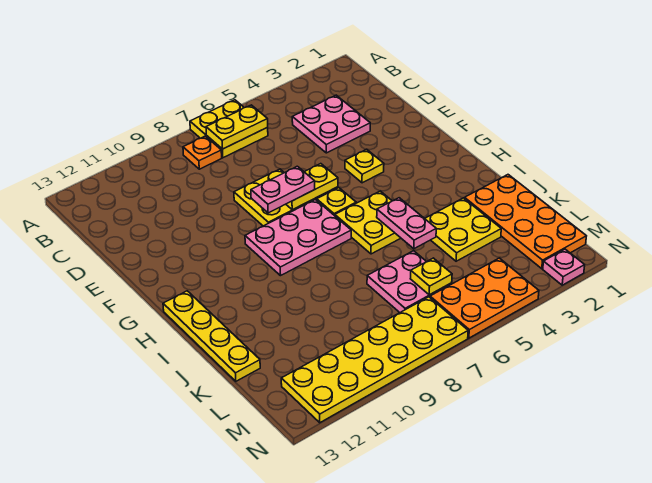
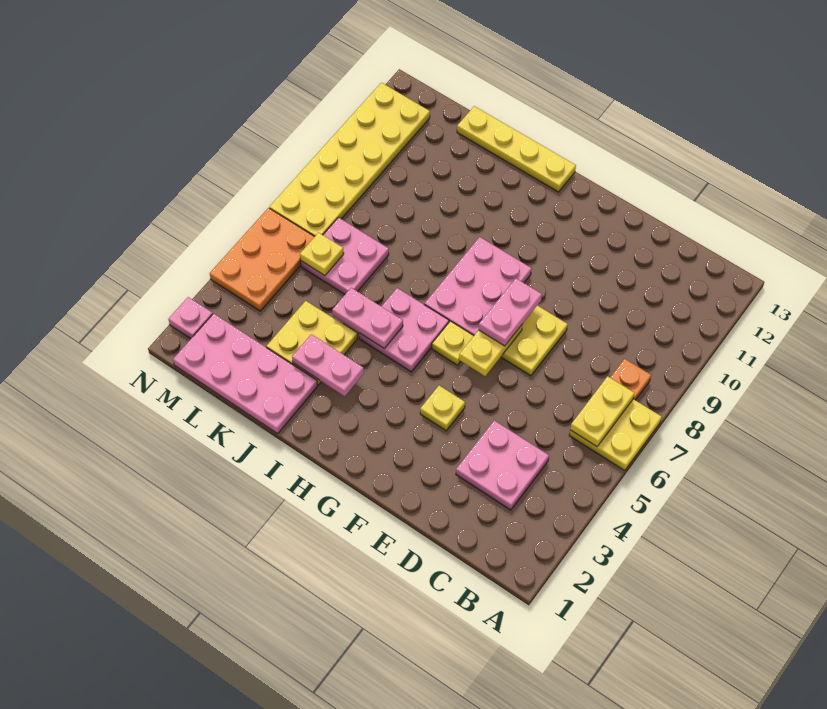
yellow plate H5:I6 level 1 -> pink plate H5:I6 level 1
none -> pink plate I3:J3 level 2
orange plate J1:M2 level 1 -> pink plate J1:M2 level 1

